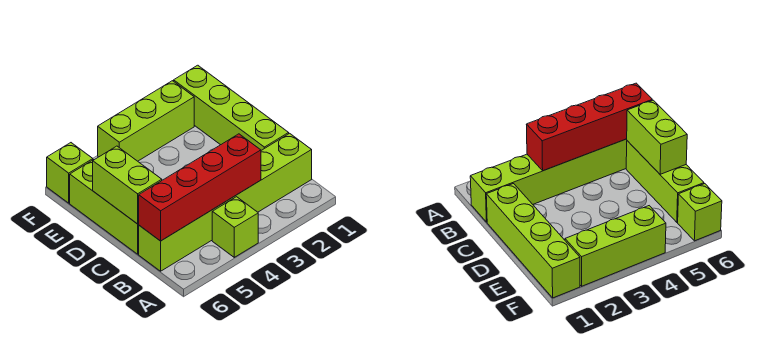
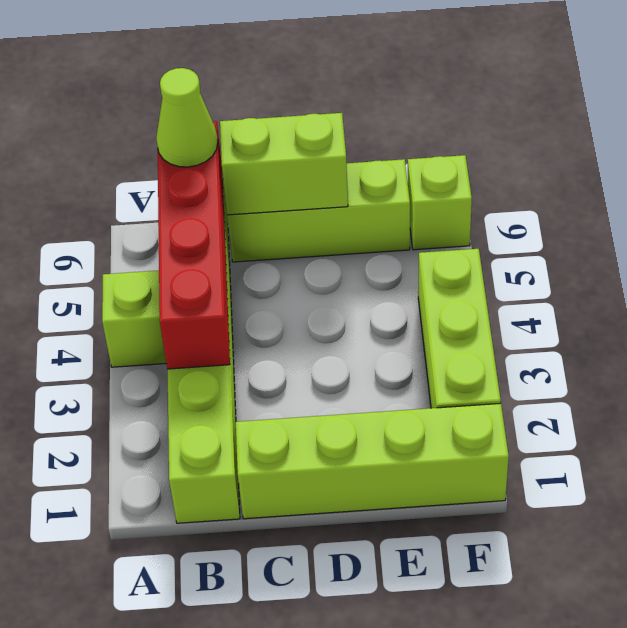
none -> lime cone B6 level 3

